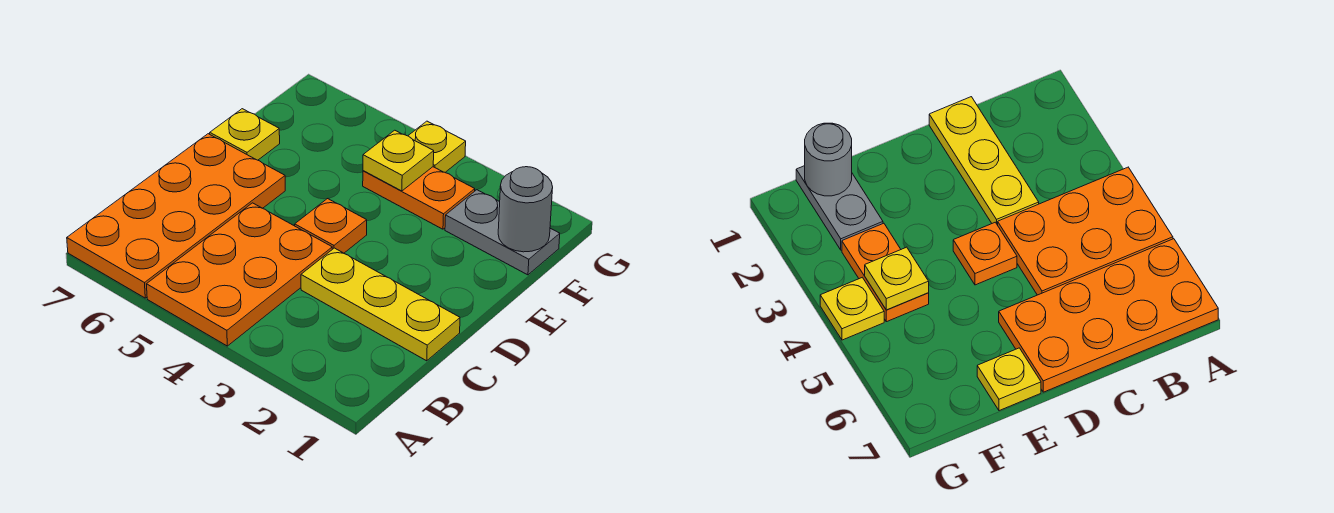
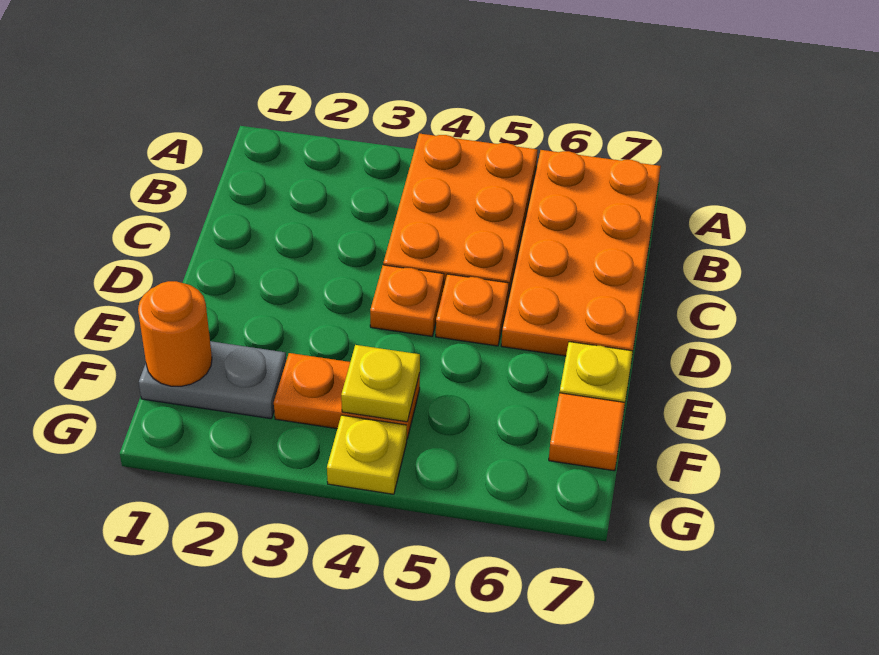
yellow plate C1:C3 level 1 -> none
none -> orange plate D5 level 1
grey round brick F1 level 2 -> orange round brick F1 level 2
none -> orange tile F7 level 1

